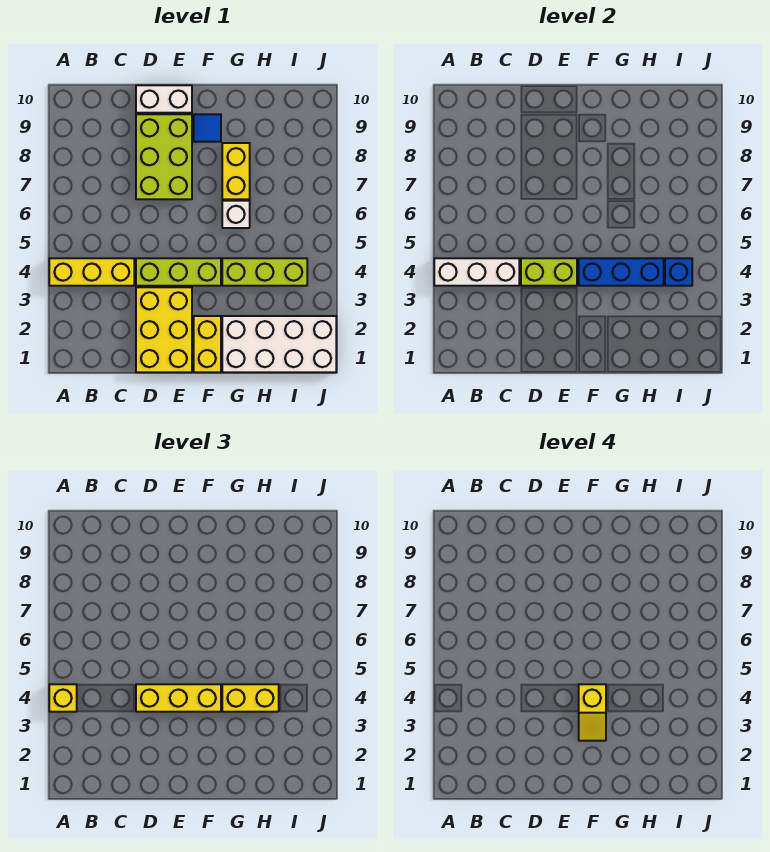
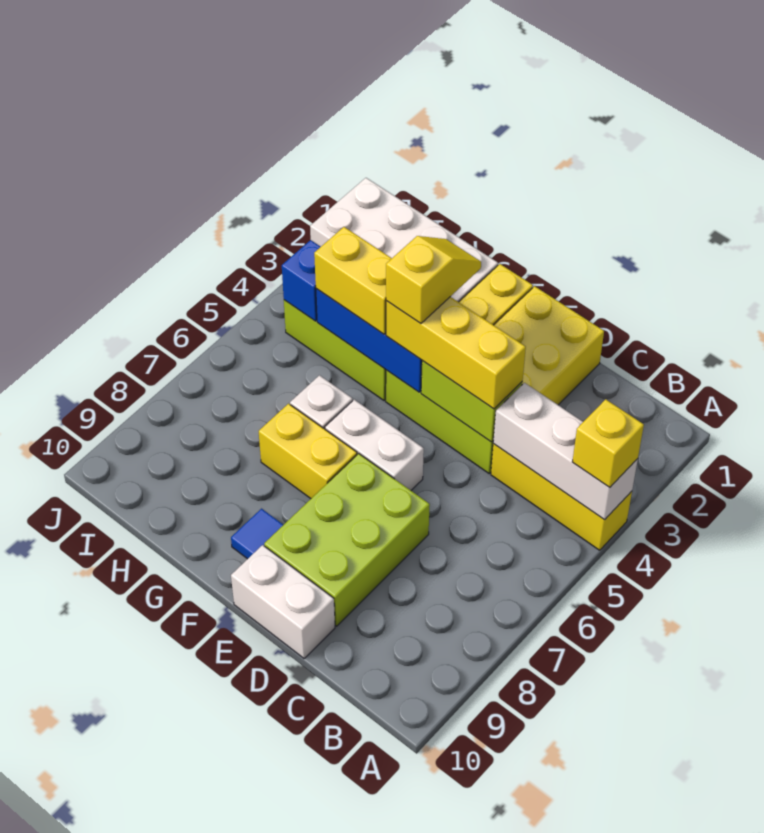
none -> white brick E6:F6 level 1
yellow brick G7:G8 level 1 -> yellow brick F7:G7 level 1

